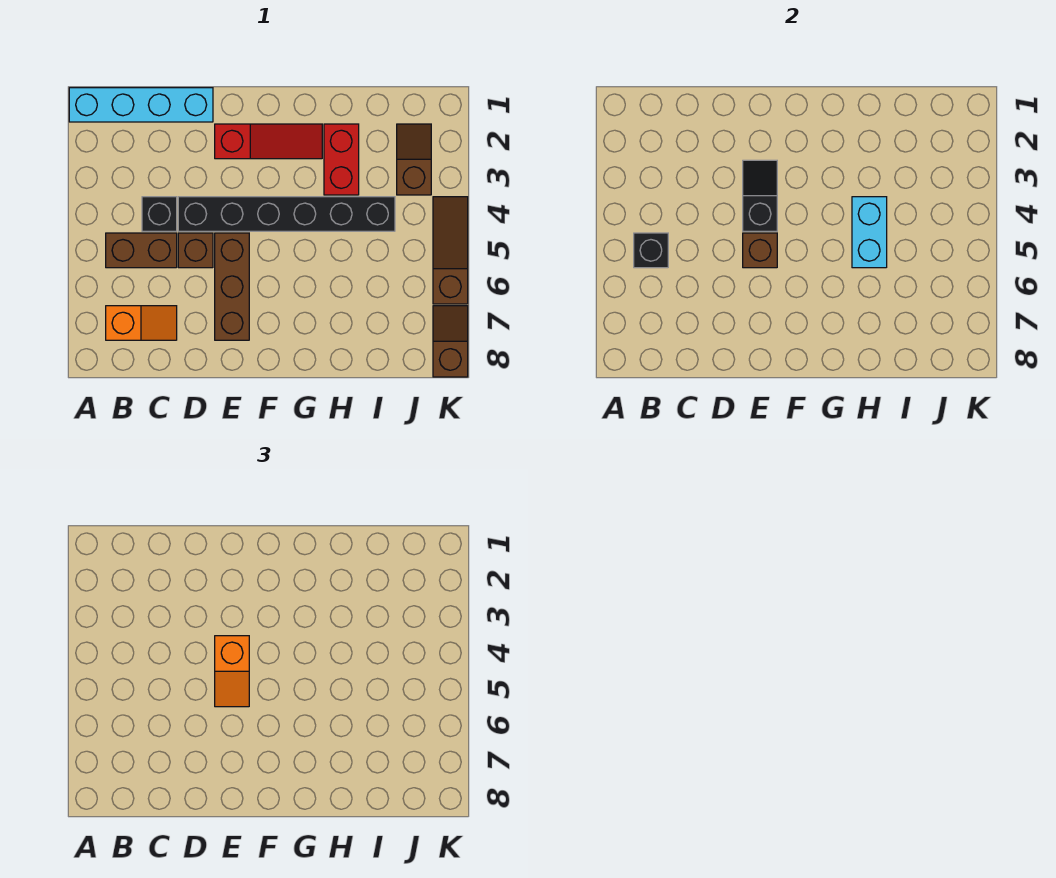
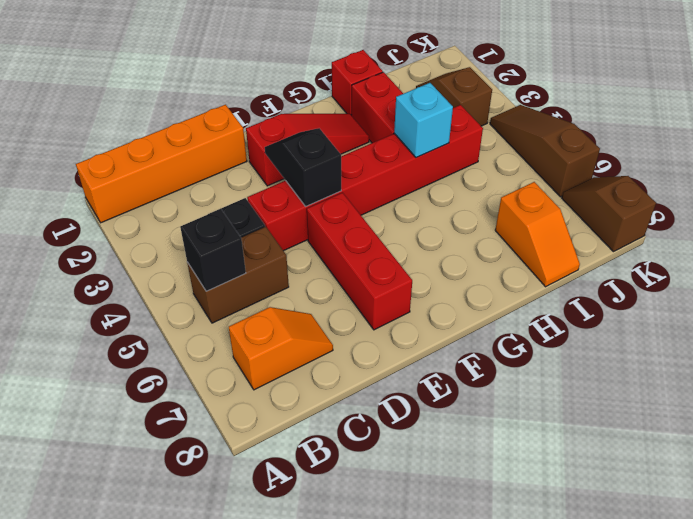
cyan brick A1:D1 level 1 -> orange brick A1:D1 level 1
black brick D4:I4 level 1 -> red brick D4:I4 level 1
brown brick D5 level 1 -> none
orange slope E4:E5 level 3 top 4 -> orange slope I7:I8 level 1 top 7
brown brick E5:E7 level 1 -> red brick E5:E7 level 1
brown brick E5 level 2 -> none
none -> red brick H1 level 1
cyan brick H4:H5 level 2 -> cyan brick H4 level 2

